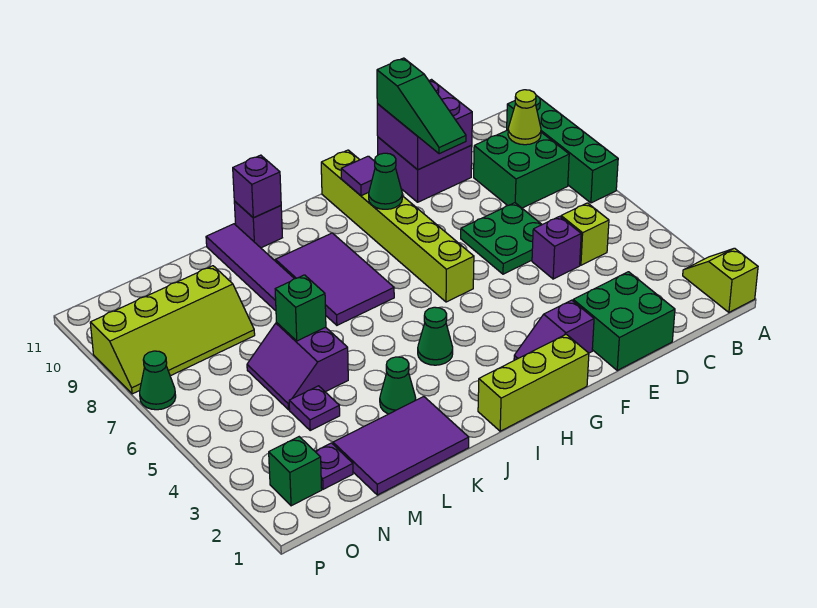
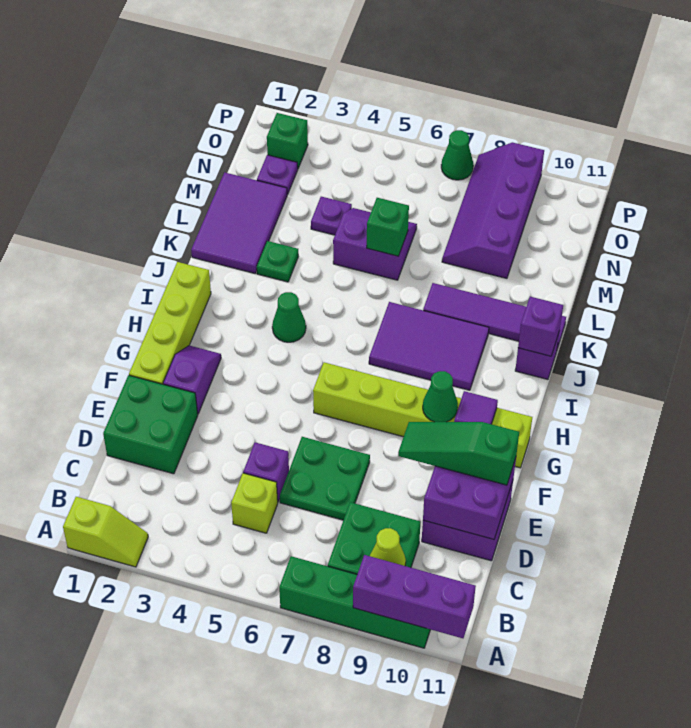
none -> purple brick A9:A11 level 2
lime brick G1:I1 level 1 -> lime brick F1:I1 level 1
green cone K3 level 1 -> green plate K3 level 1
lime slope M8:P9 level 1 top 9 -> purple slope M8:P9 level 1 top 9

